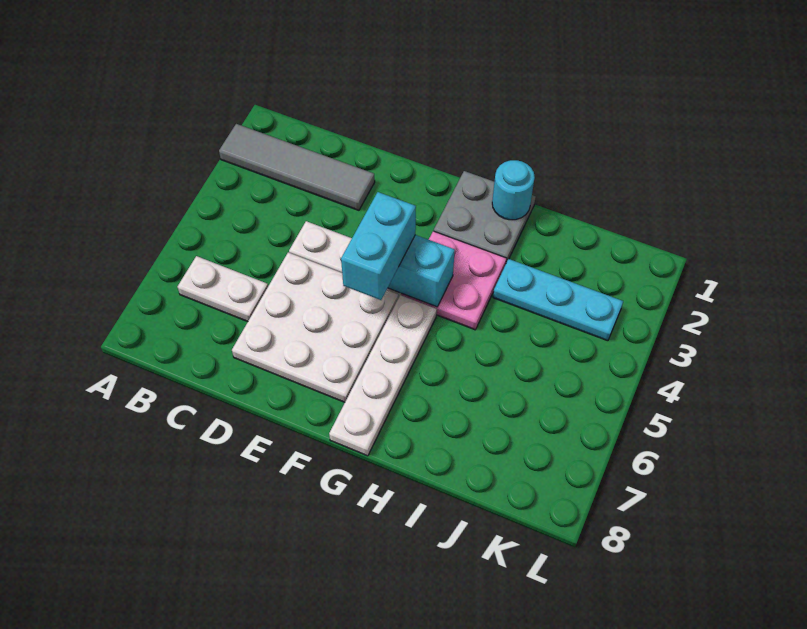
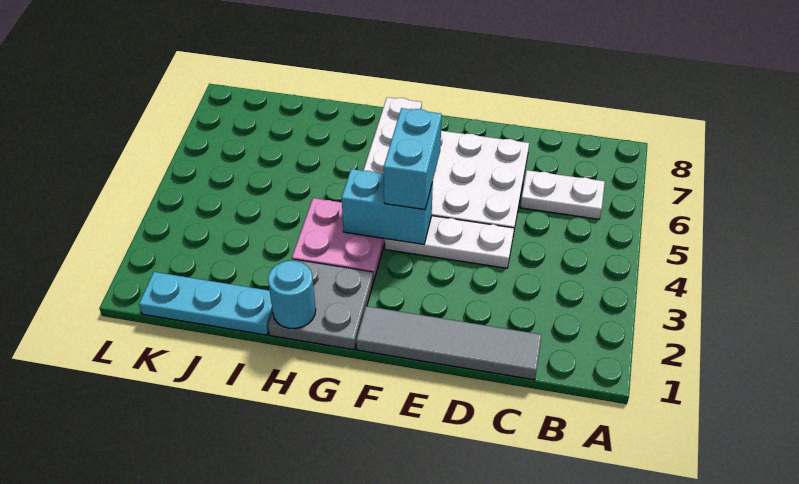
grey tile A2:D2 level 1 -> grey tile C1:F1 level 1
cyan plate I3:K3 level 1 -> cyan plate I1:K1 level 1

